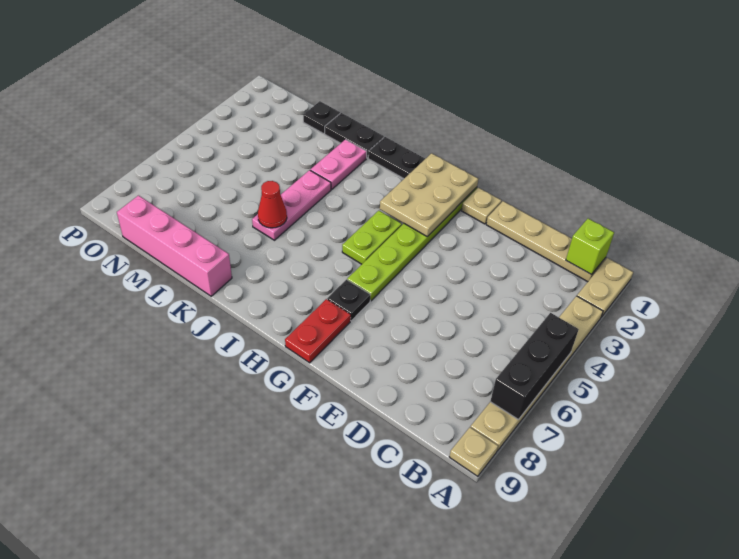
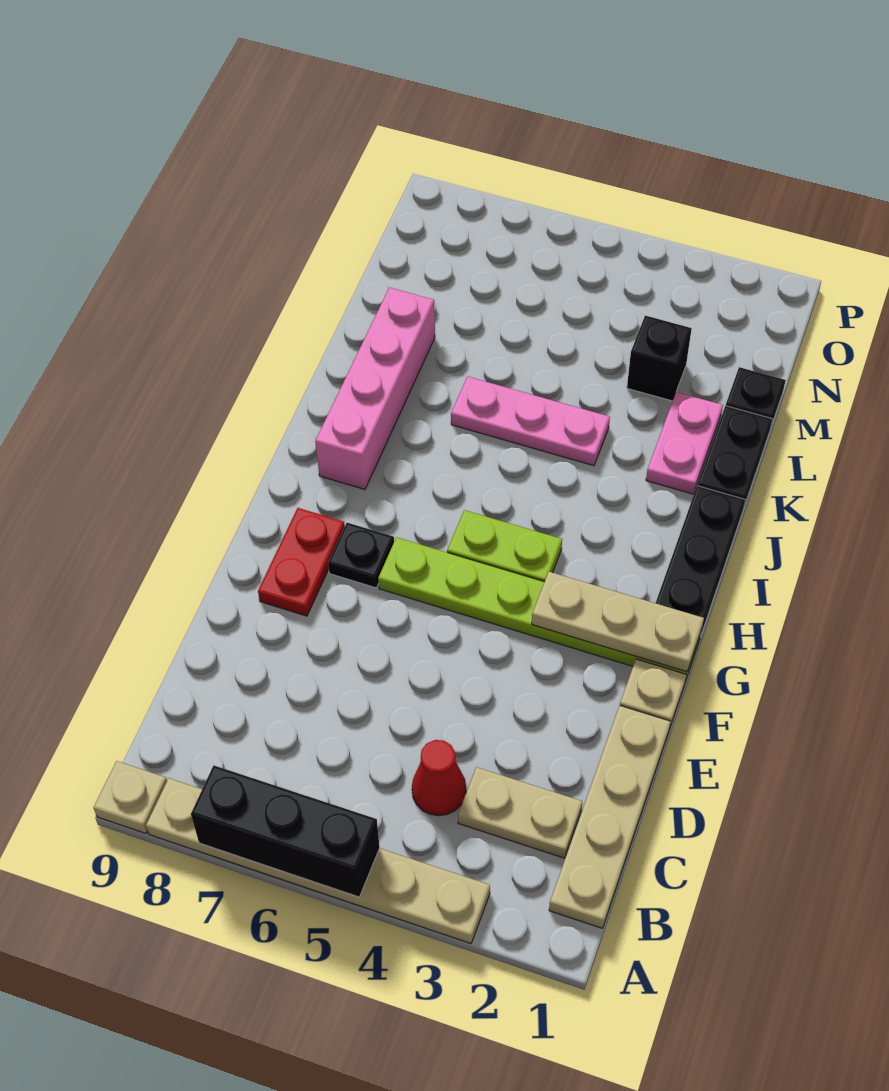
tan plate A1:A2 level 1 -> tan plate C2:C3 level 1
lime brick B1 level 2 -> none
tan plate G1:H3 level 2 -> tan plate G1:G3 level 2
red plate G8:G9 level 1 -> red plate F8:G8 level 1
pink plate K2:K3 level 1 -> pink plate K2:L2 level 1
red cone K6 level 2 -> red cone C4 level 1
pink brick K9:N9 level 1 -> pink brick I8:L8 level 1
none -> black brick M3 level 1

